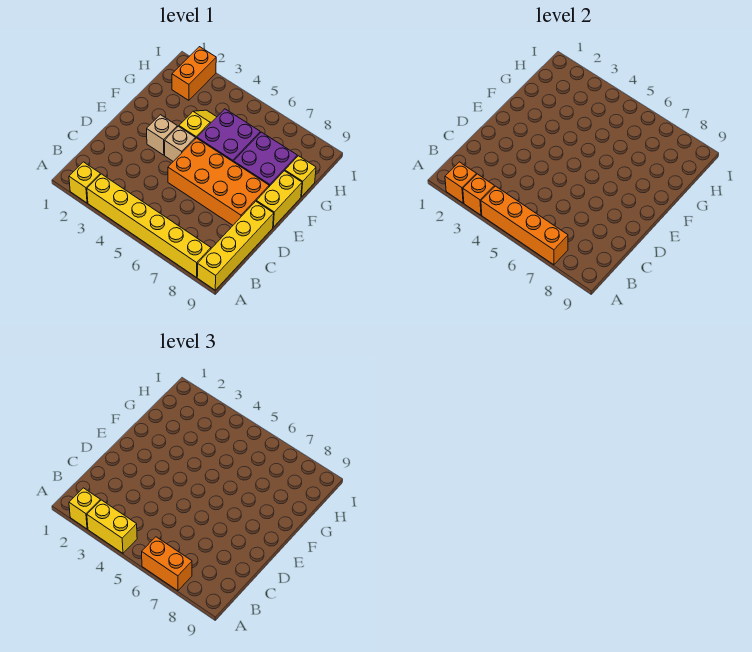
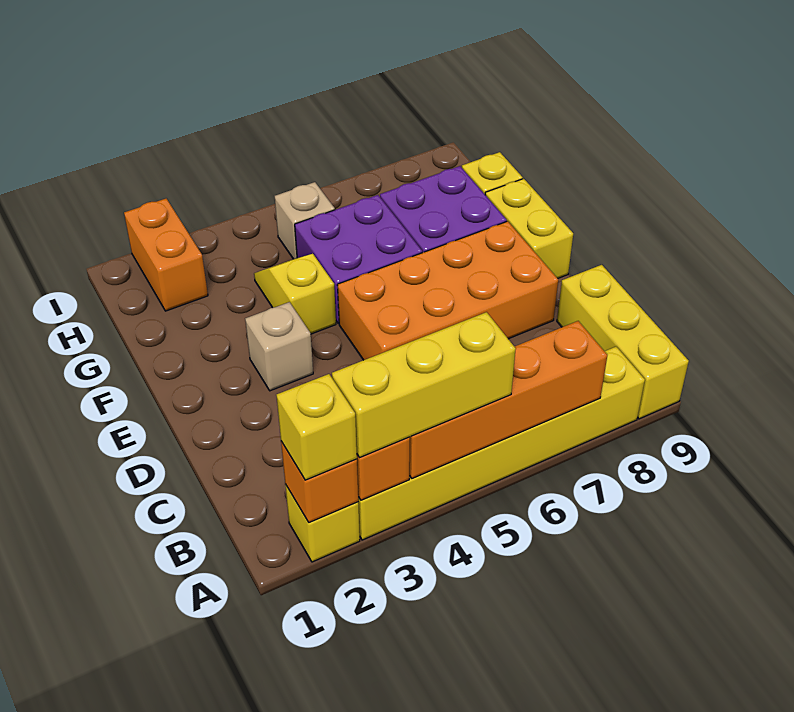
yellow brick A3:A4 level 3 -> yellow brick A3:A5 level 3
orange brick A6:A7 level 3 -> none
yellow brick A9:D9 level 1 -> yellow brick A9:C9 level 1
tan brick E4 level 1 -> tan brick H5 level 1

